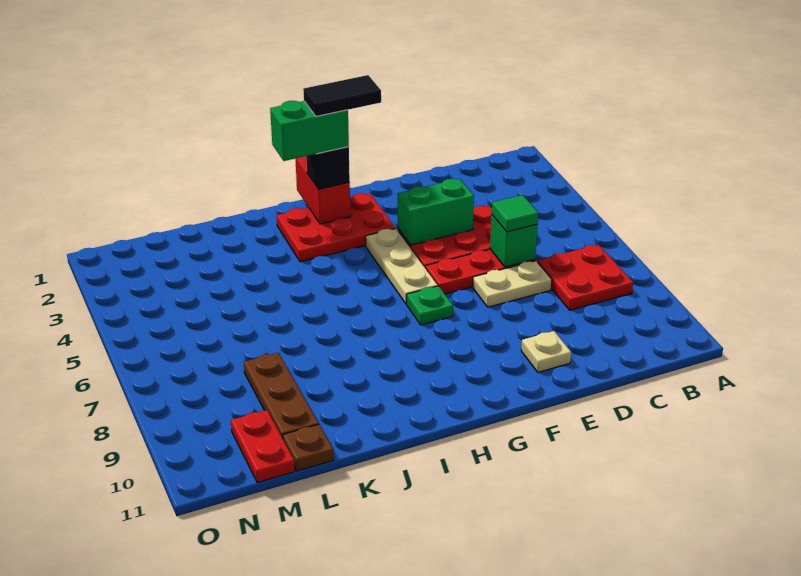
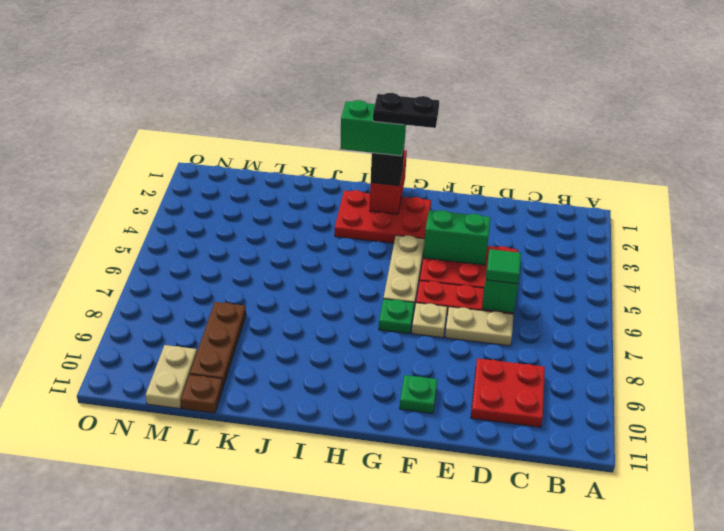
red plate B7:C8 level 1 -> red plate C9:D10 level 1
tan plate E10 level 1 -> tan plate F7 level 1
none -> green plate F10 level 1
black tile G2:H2 level 5 -> black plate G2:H2 level 5
red plate M10:M11 level 1 -> tan plate M10:M11 level 1

